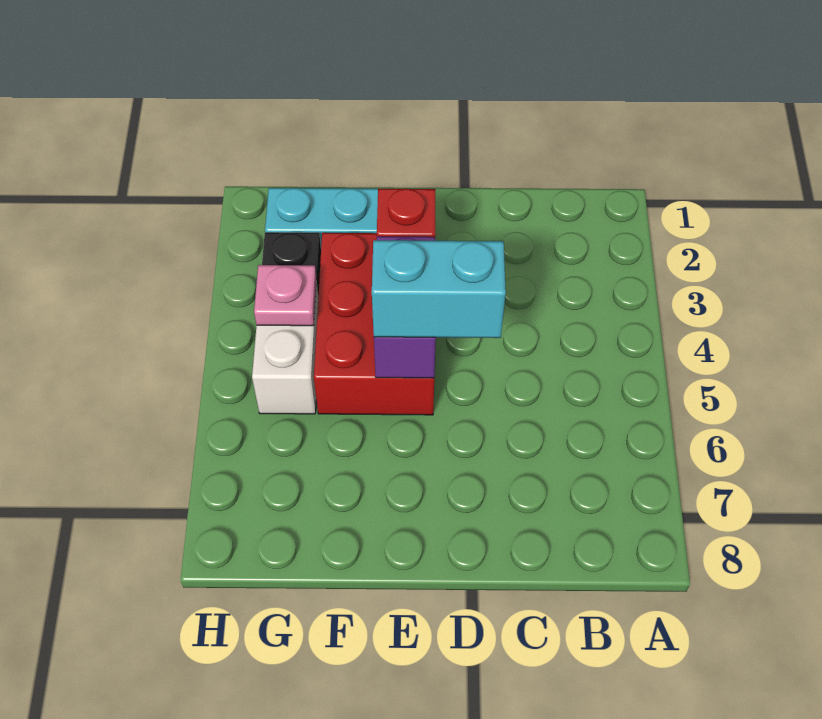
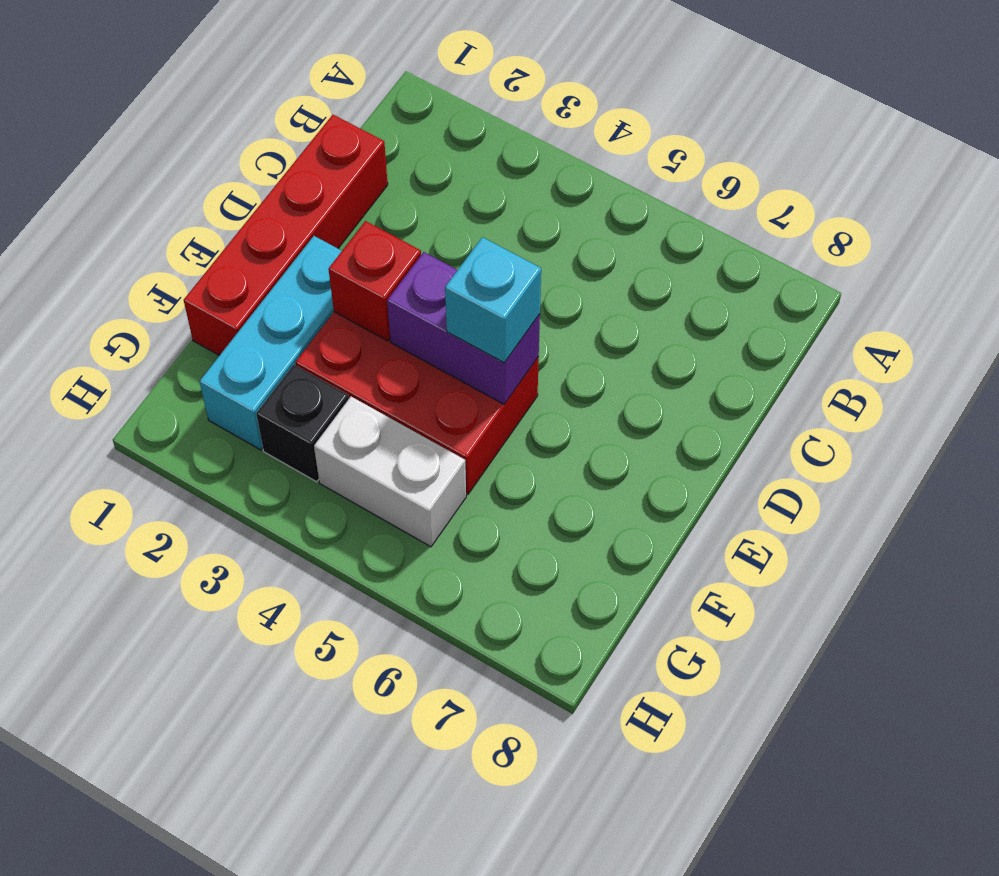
none -> red brick C1:F1 level 1
cyan brick D5:E5 level 3 -> cyan brick E5 level 3
pink plate G4 level 2 -> none

